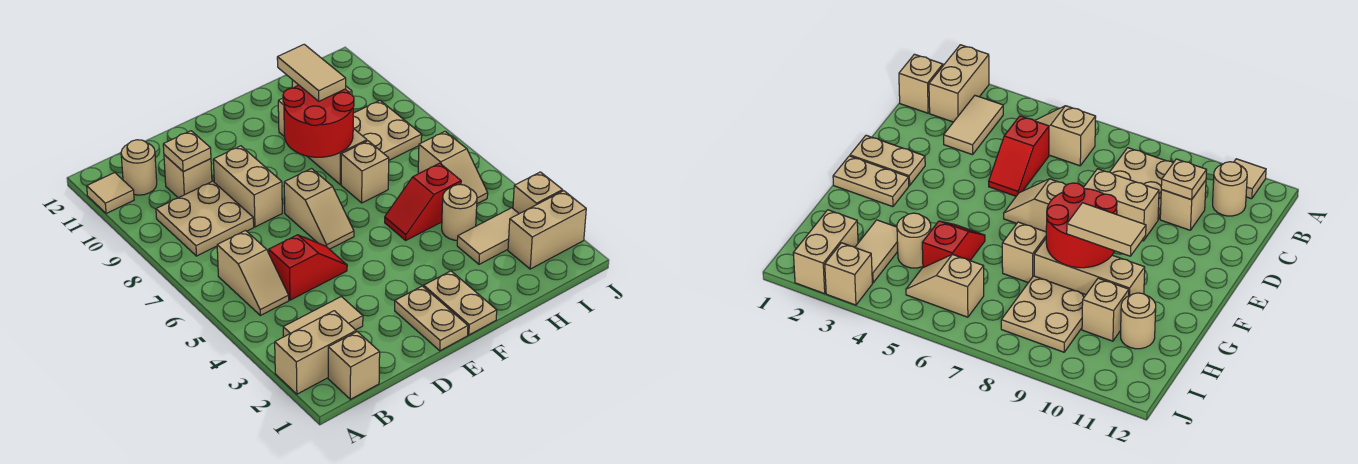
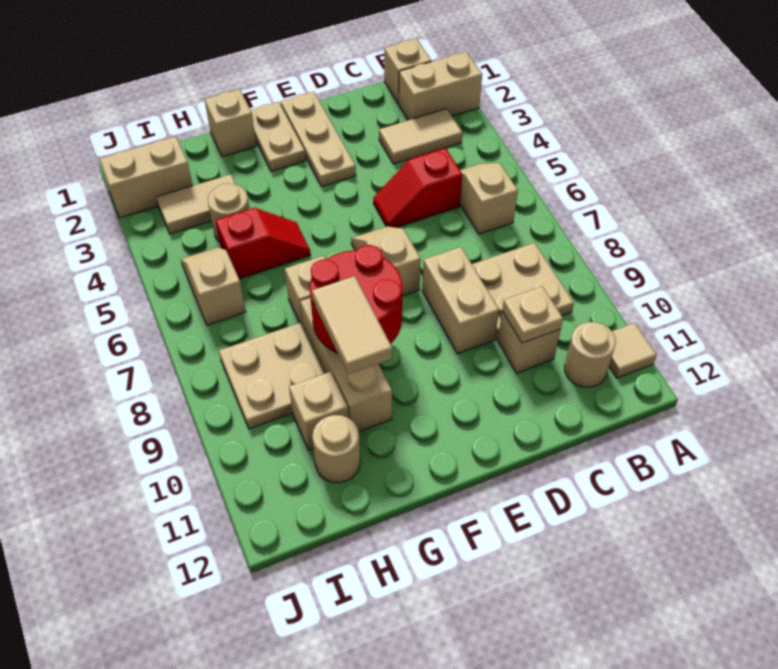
tan plate E1:E2 level 1 -> tan plate E1:E3 level 1
tan brick J3 level 1 -> tan brick G1 level 1

